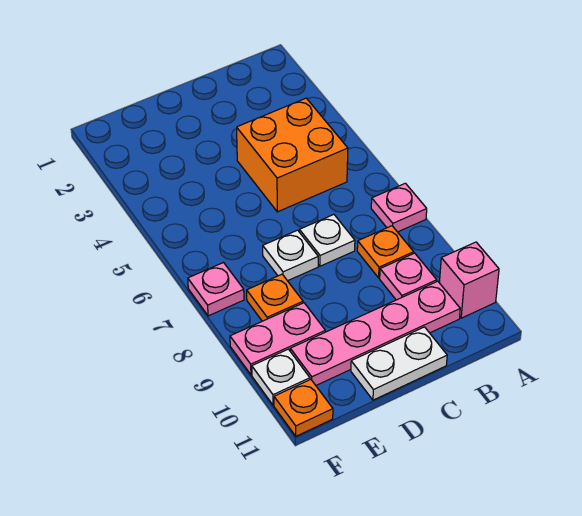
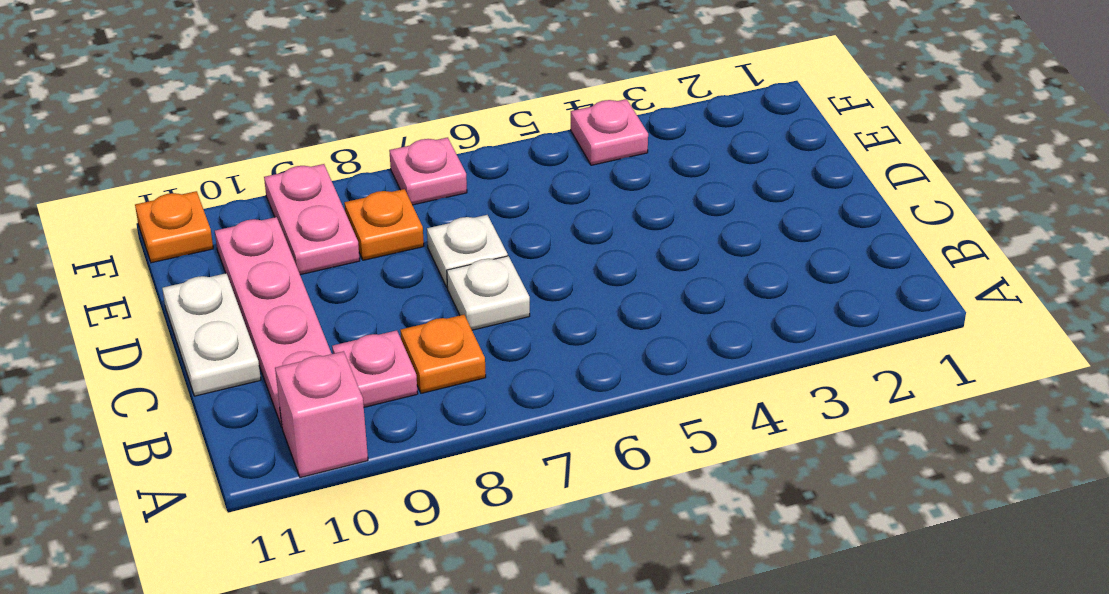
pink plate A7 level 1 -> pink plate F4 level 1
orange brick B4:C5 level 1 -> none
white plate F10 level 1 -> none

